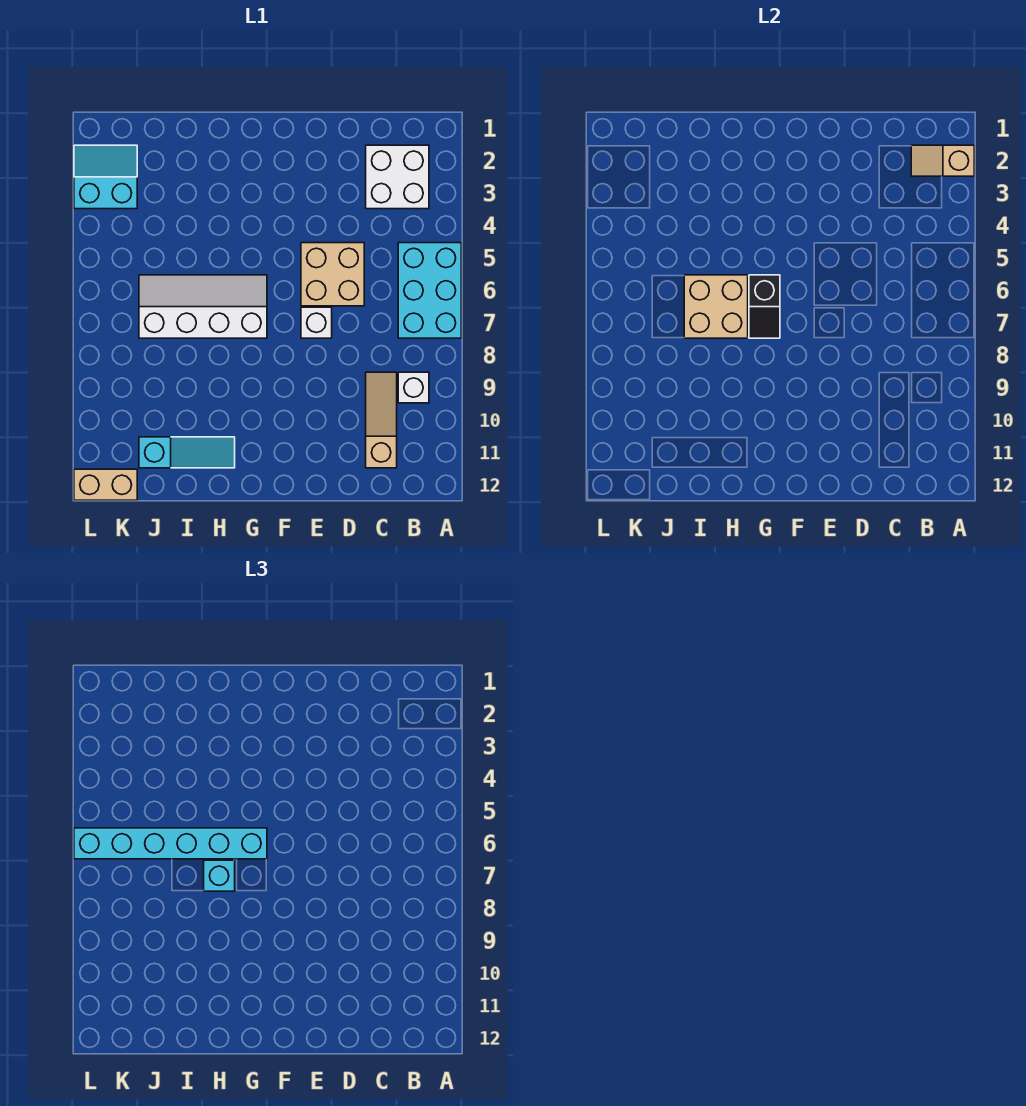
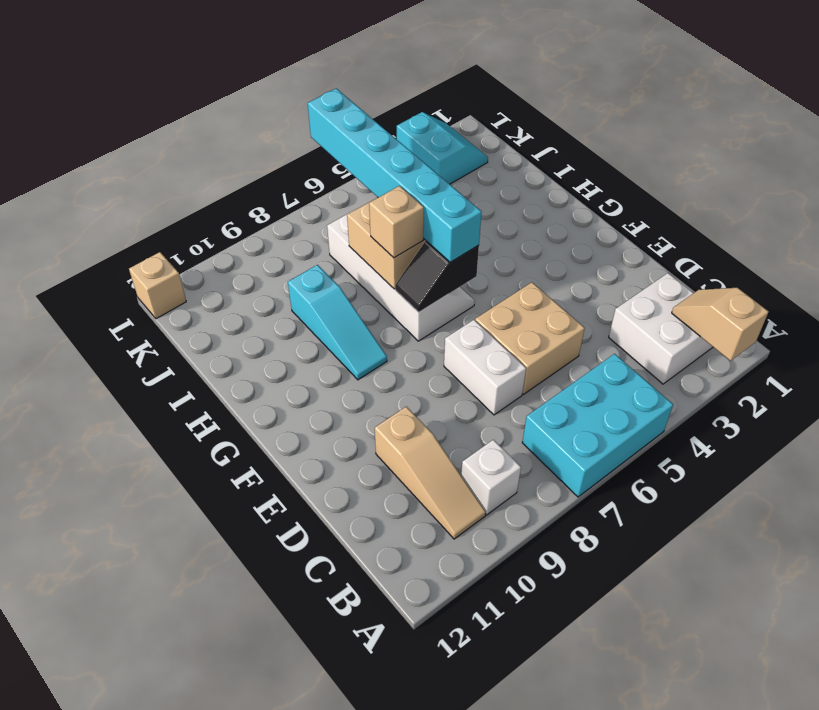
tan slope C9:C11 level 1 top 11 -> tan slope B10:D10 level 1 top D
white brick E7 level 1 -> white brick D7:E7 level 1
cyan brick H7 level 3 -> tan brick H7 level 3
cyan slope H11:J11 level 1 top J -> cyan slope G9:I9 level 1 top I
tan brick K12:L12 level 1 -> tan brick L12 level 1

